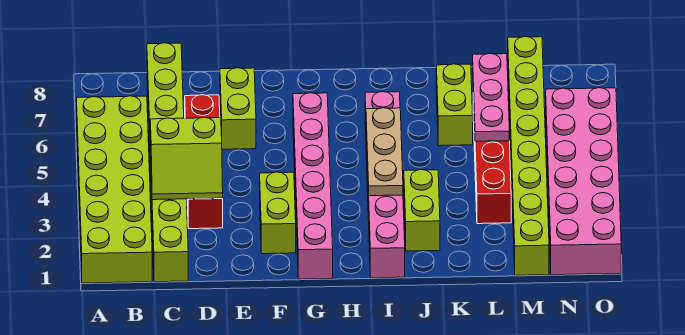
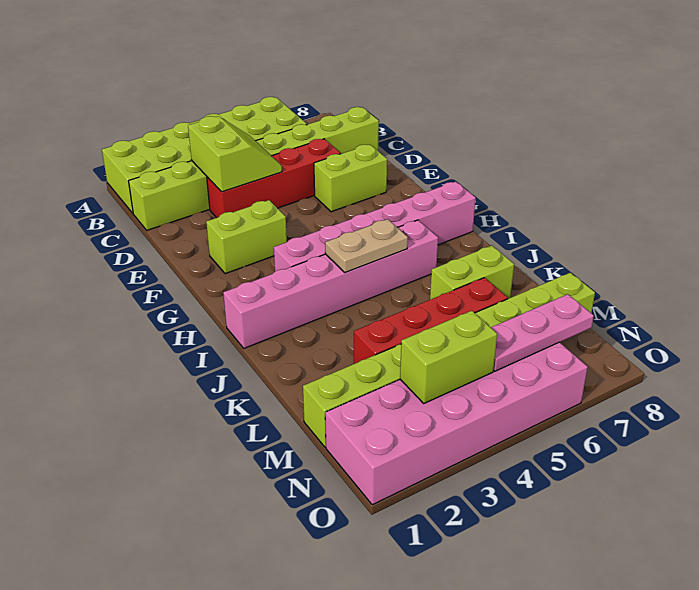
lime slope C3:D4 level 2 top 4 -> lime slope C3:D4 level 2 top 3
pink brick G1:G6 level 1 -> pink brick H3:H8 level 1
tan plate I3:I5 level 2 -> tan plate I4:I5 level 2
lime brick J2:J3 level 1 -> lime brick N3:N4 level 2
pink plate L5:L7 level 2 -> pink plate N5:N7 level 2

